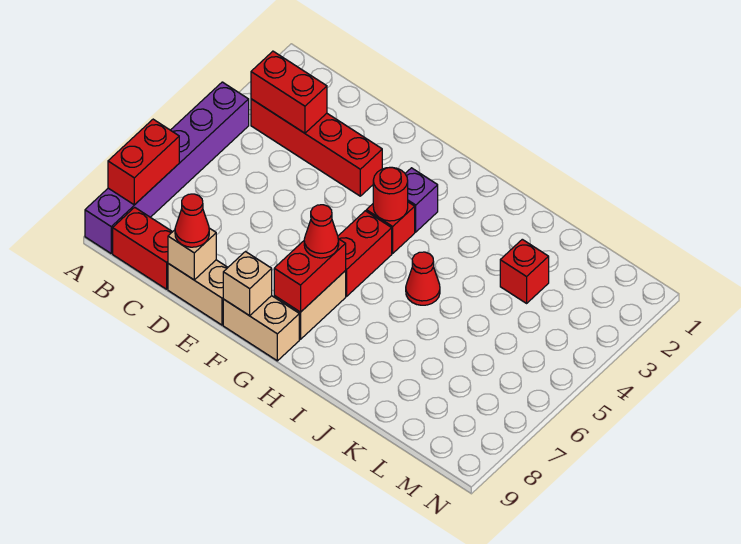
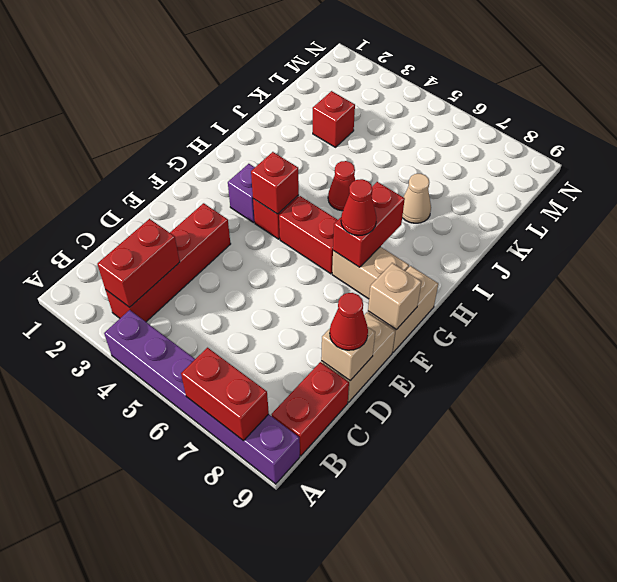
red round brick G4 level 2 -> red brick G4 level 2
red brick G7:G8 level 2 -> red brick G7:H7 level 2
none -> tan cone J7 level 1

